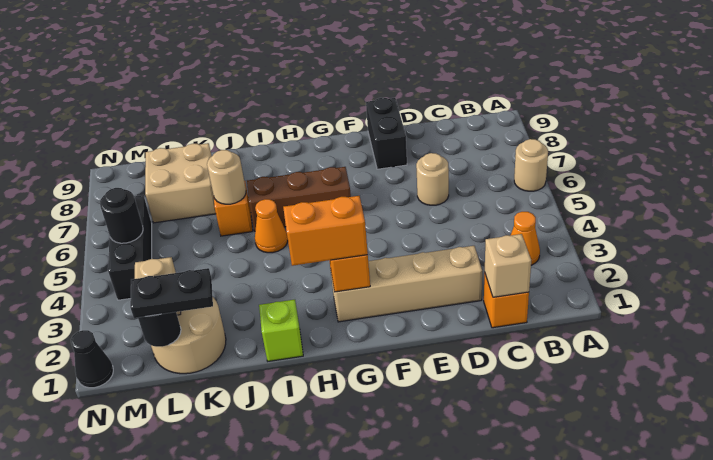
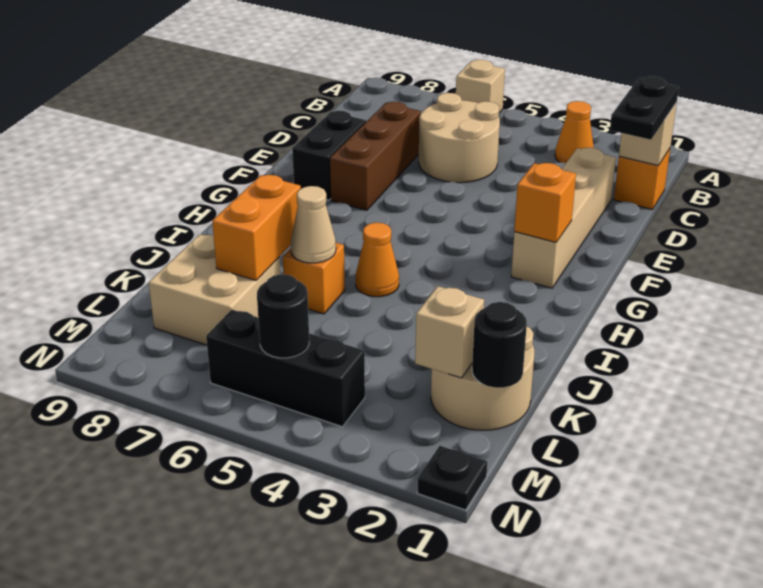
tan round brick A6 level 1 -> tan brick A6 level 1
tan round brick D6 level 1 -> tan round brick C5:D6 level 1
black brick E8:E9 level 1 -> black brick E8:F8 level 1
orange brick G2:H2 level 3 -> orange brick J7:K7 level 2
brown brick G6:I6 level 1 -> brown brick D7:F7 level 1
lime brick I1 level 1 -> none
tan round brick J6 level 2 -> tan cone J6 level 2
black plate K1:L1 level 3 -> black plate C1:D1 level 3
black cone N1 level 1 -> black plate N1 level 1

